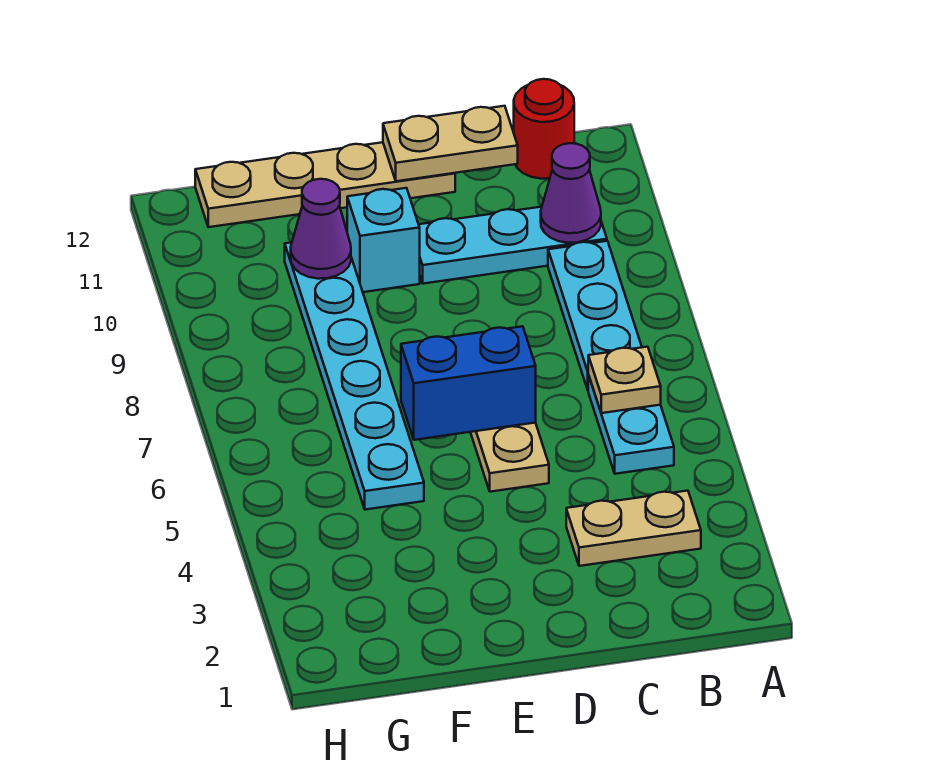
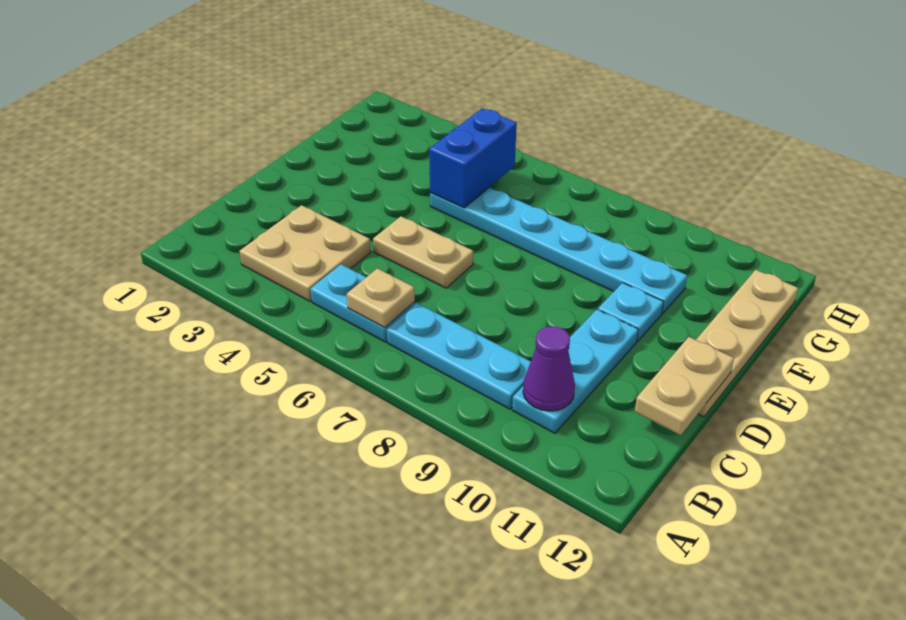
tan plate B3:C3 level 1 -> tan plate B3:C4 level 1
red round brick B12 level 1 -> none
blue brick D6:E6 level 2 -> blue brick F5:G5 level 2
cyan brick E10 level 1 -> cyan plate E10 level 1
purple cone F10 level 2 -> none

